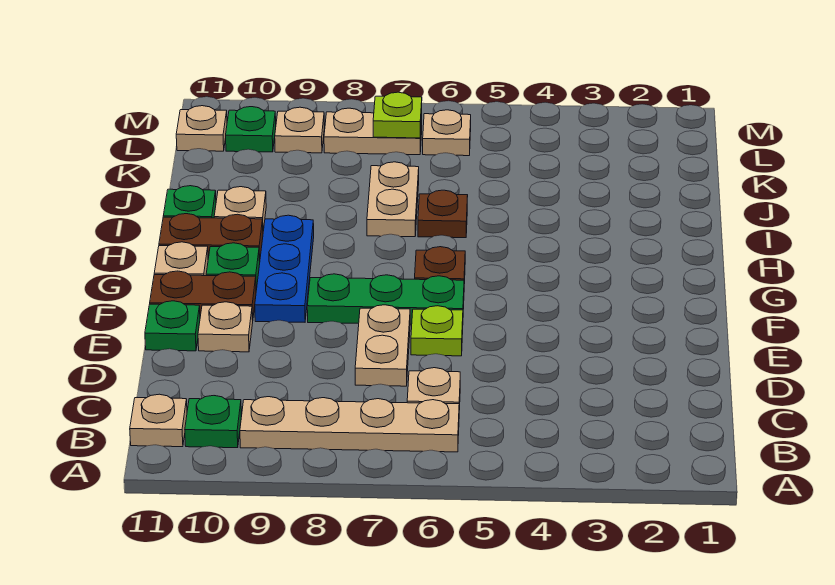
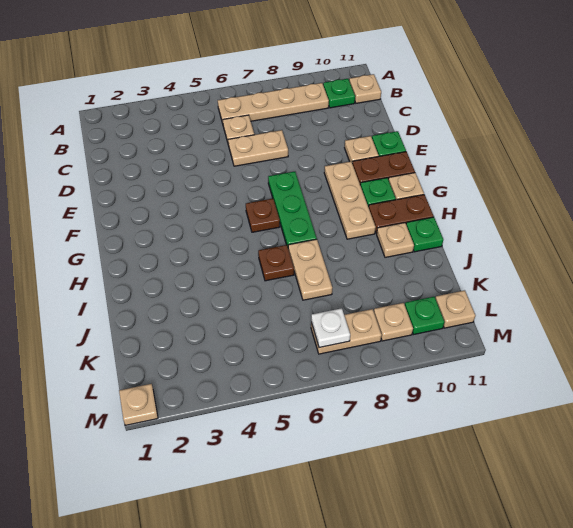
tan plate D7:E7 level 1 -> tan plate D6:D7 level 1
lime plate E6 level 1 -> none
green plate F6:F8 level 1 -> green plate F7:H7 level 1
blue plate F9:H9 level 1 -> tan plate F9:H9 level 1
tan plate L6 level 1 -> tan plate M1 level 1
lime plate L7 level 2 -> white plate L7 level 2

